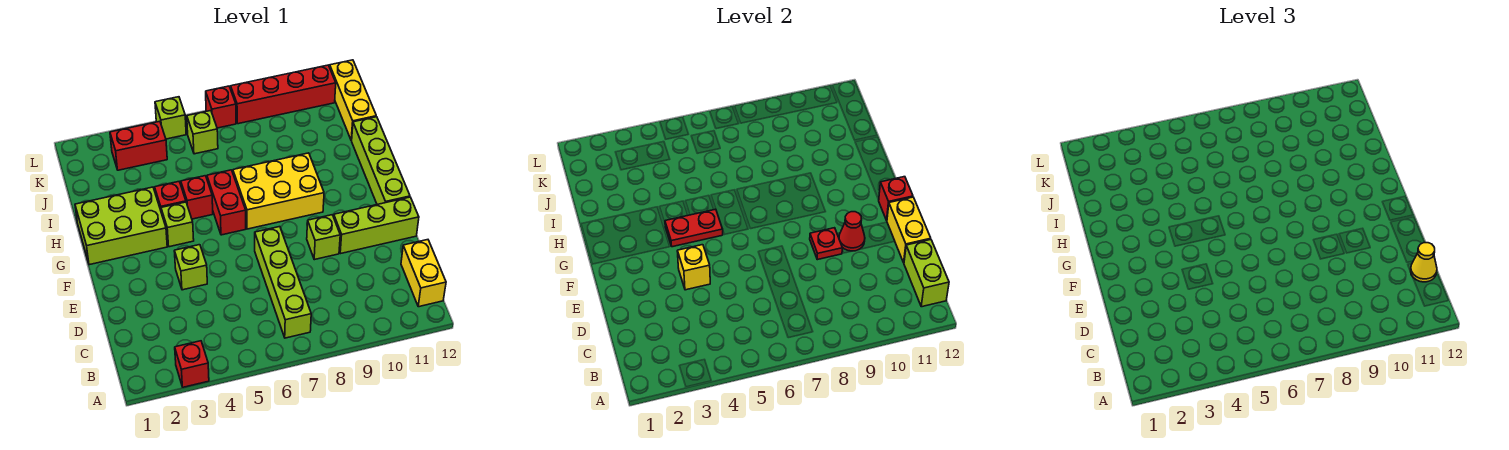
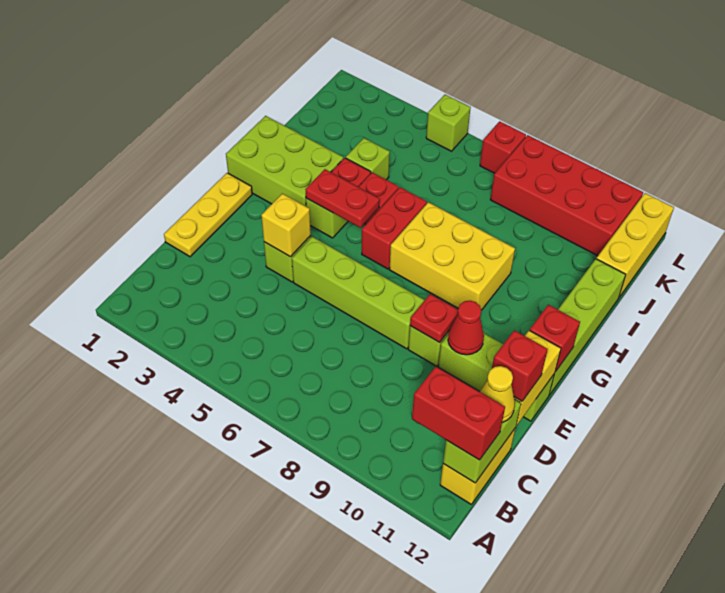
red brick A3 level 1 -> red brick D12 level 3
lime brick B7:E7 level 1 -> lime brick E5:E8 level 1
none -> yellow plate D1:F1 level 1
red brick K3:K4 level 1 -> red brick B11:B12 level 3
lime brick K6 level 1 -> lime brick I4 level 1
red brick L8:L11 level 1 -> red brick K8:L11 level 1

